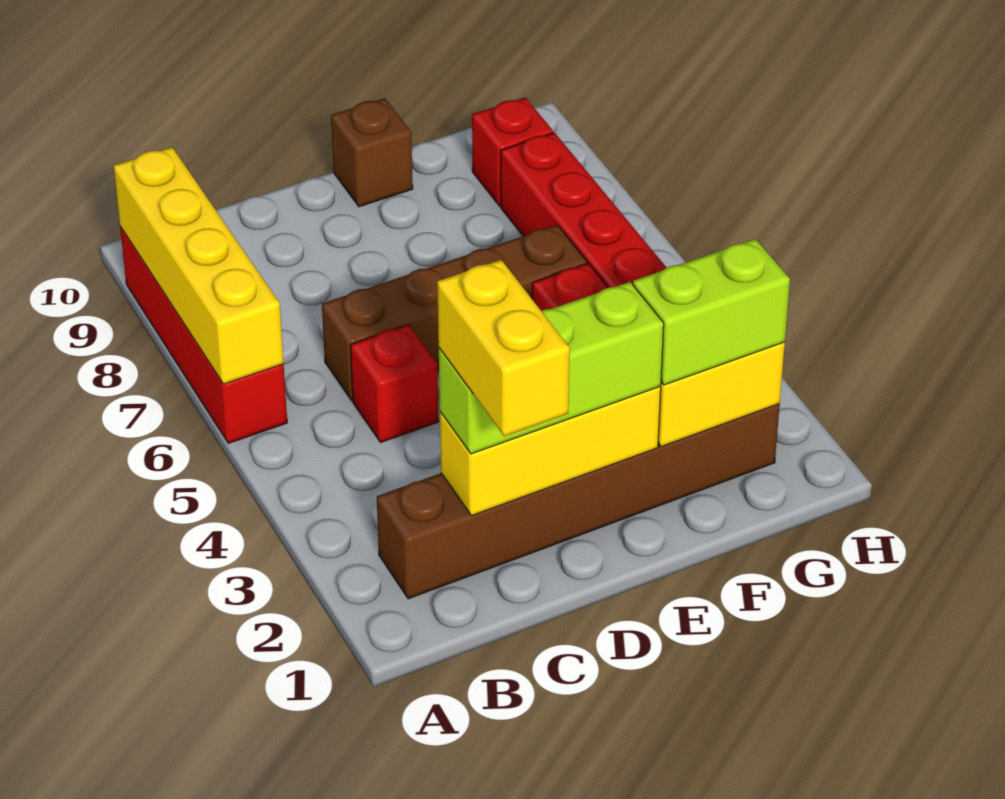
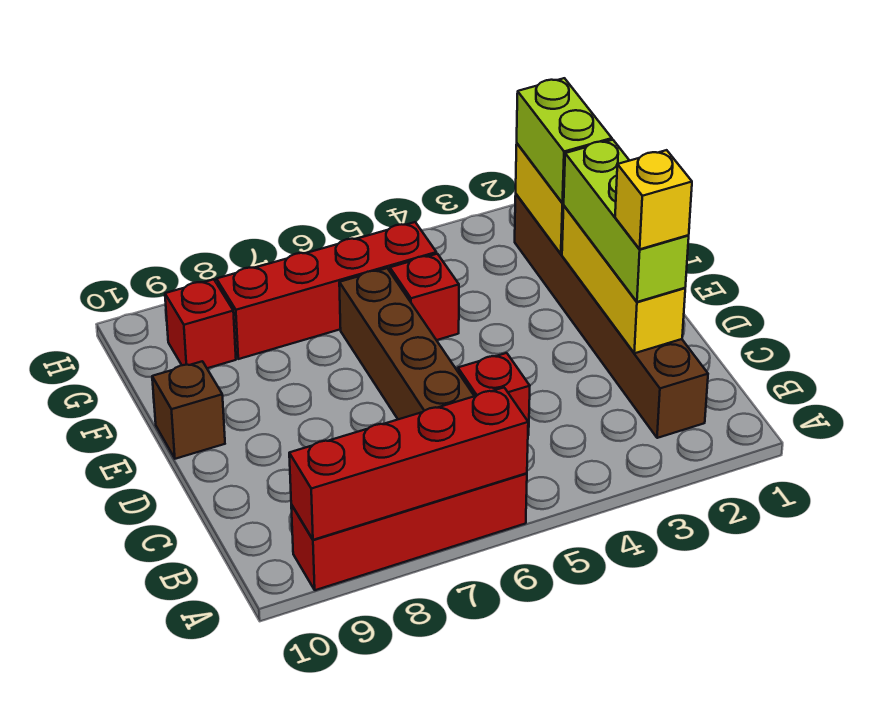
yellow brick A6:A9 level 2 -> red brick A6:A9 level 2
yellow brick C1:C2 level 4 -> yellow brick C2 level 4

